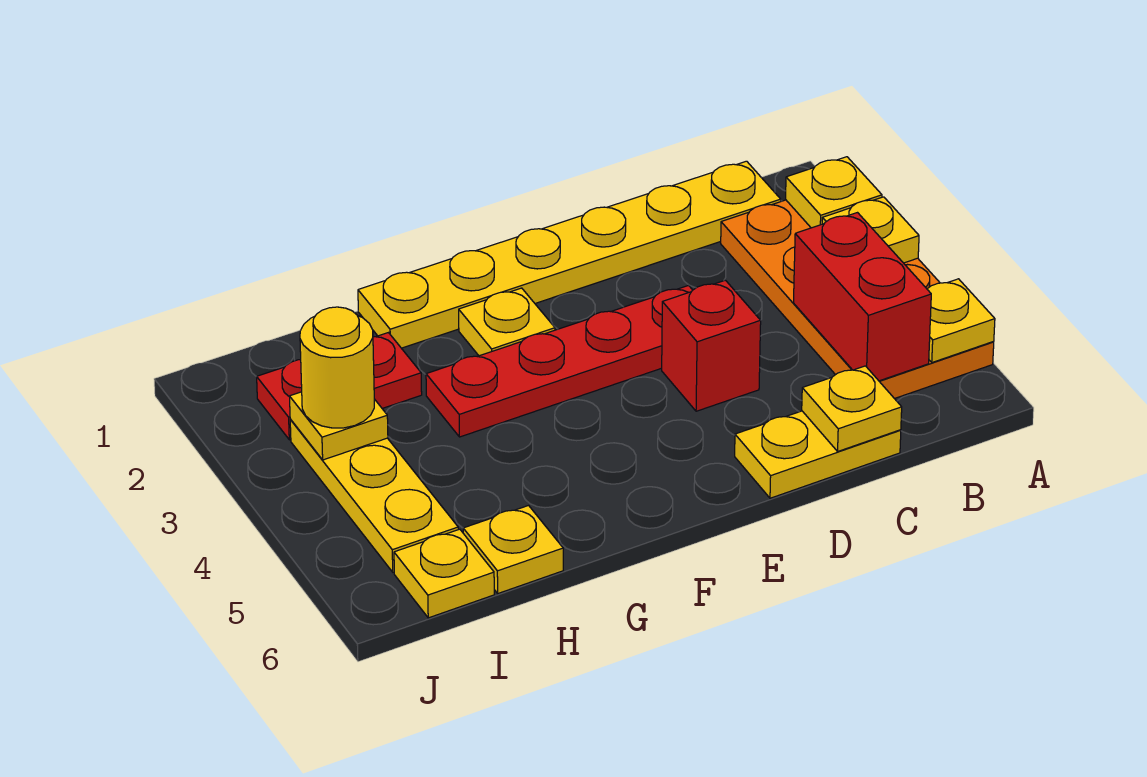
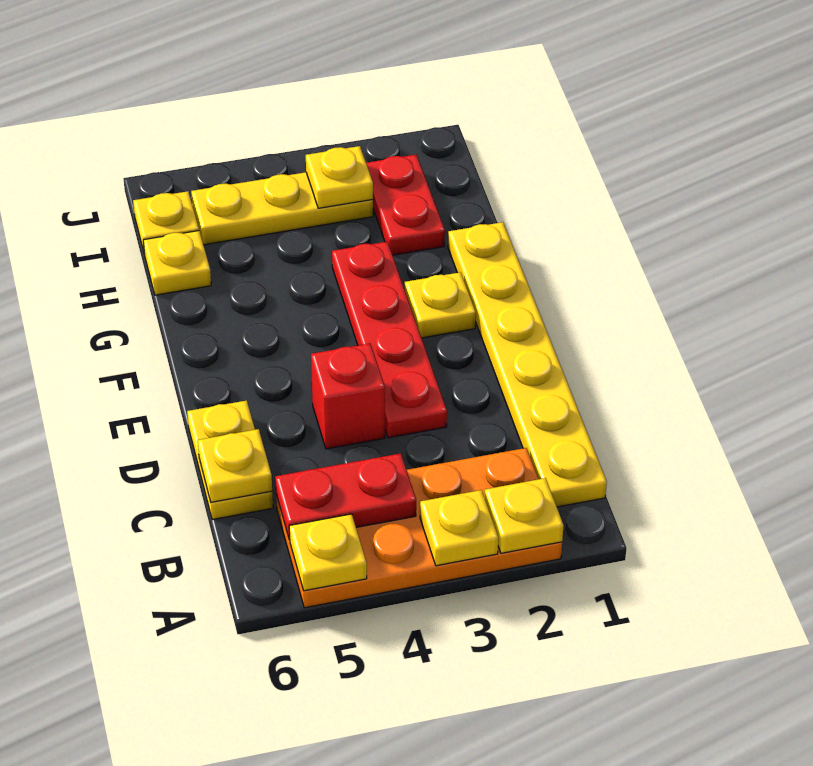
red brick B4:B5 level 2 -> red plate B4:B5 level 2
yellow round brick I3 level 3 -> none

